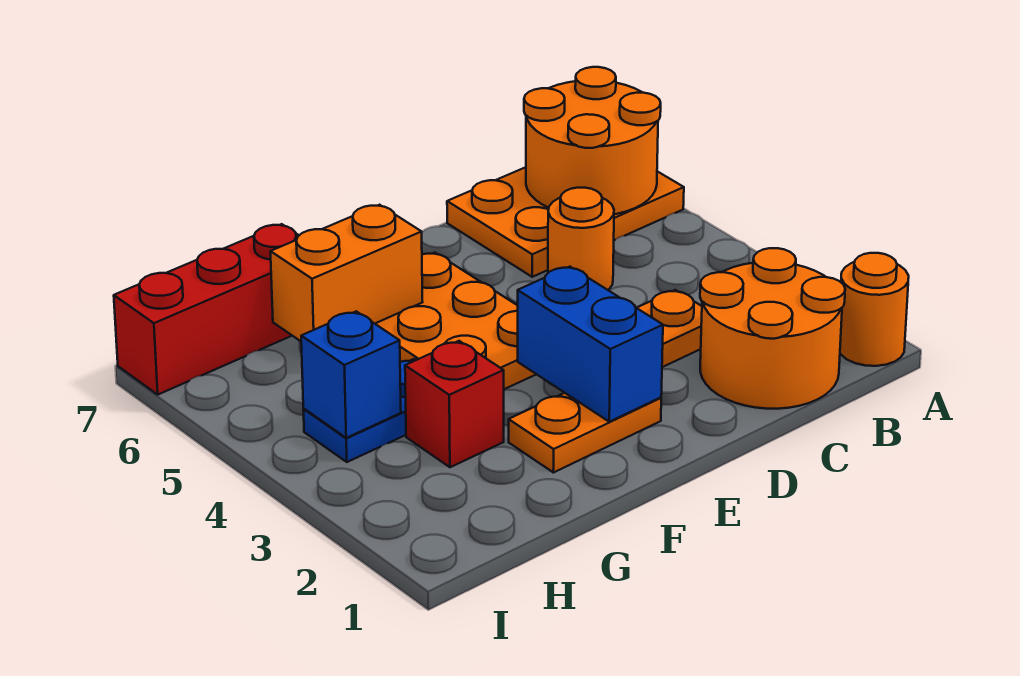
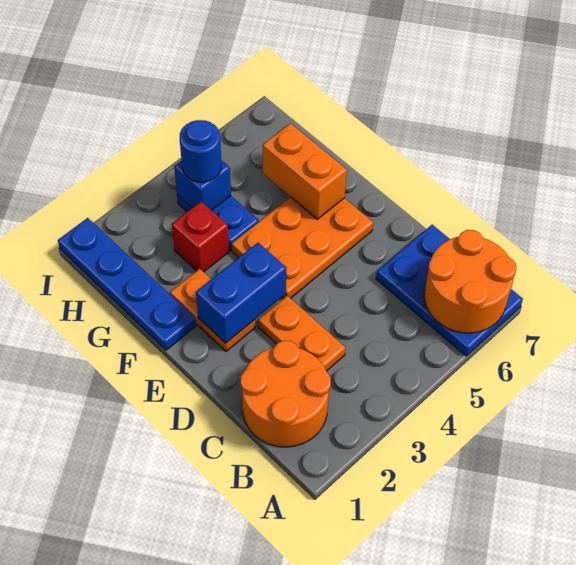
orange round brick A1 level 1 -> none
orange plate A6:C7 level 1 -> blue plate A6:C7 level 1
orange round brick C5 level 1 -> none
none -> blue plate F1:I1 level 1
red brick G7:I7 level 1 -> none
none -> blue round brick H4 level 3

